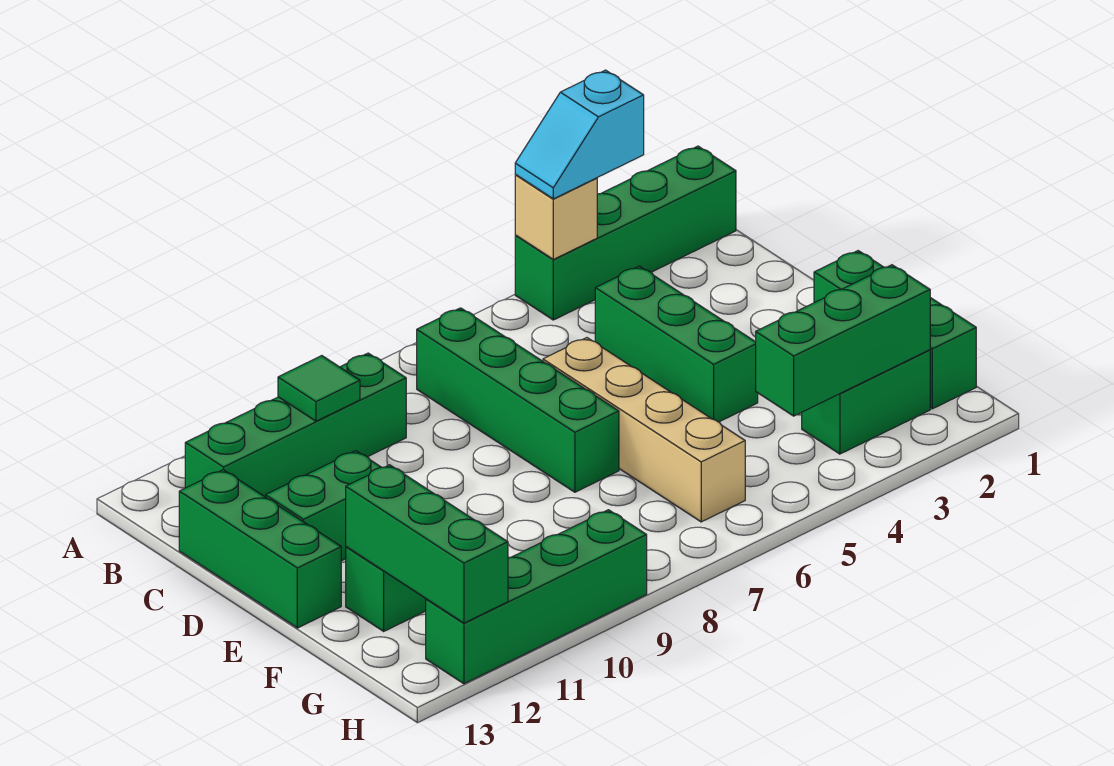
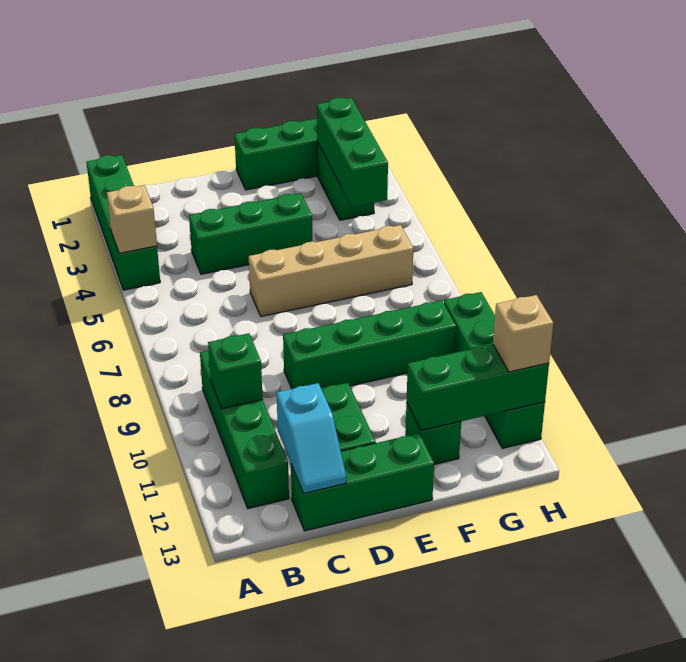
cyan slope A3:A4 level 3 top 3 -> cyan slope C12:C13 level 2 top 12
green brick B7:E7 level 1 -> green brick D9:G9 level 1
green tile B10 level 2 -> green brick B10 level 2
none -> tan brick H12 level 3

